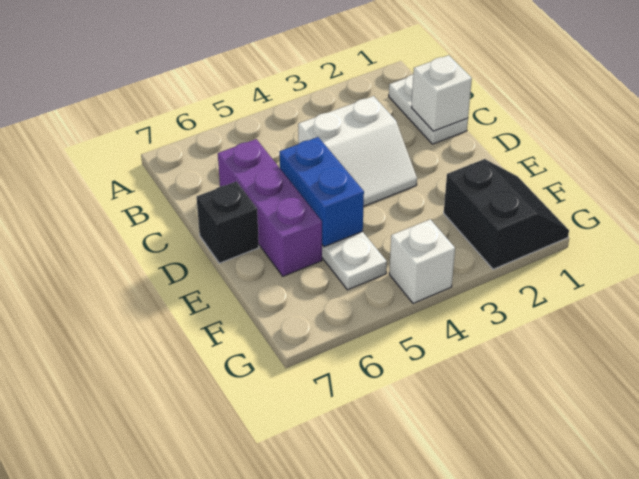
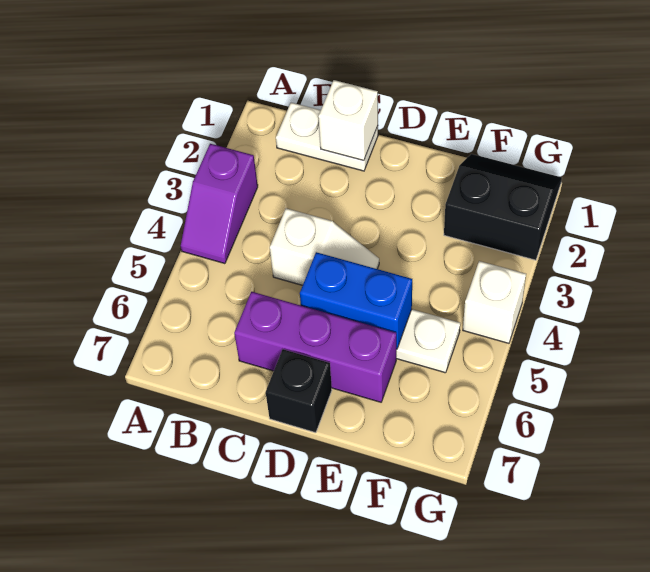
none -> purple slope A3:A4 level 1 top 3
white slope C3:D4 level 1 top C -> white slope C4:D4 level 1 top C

